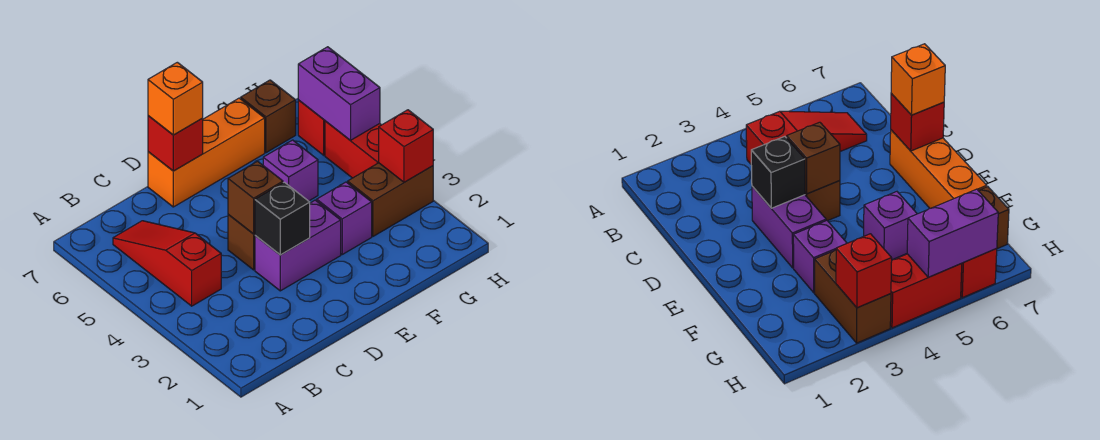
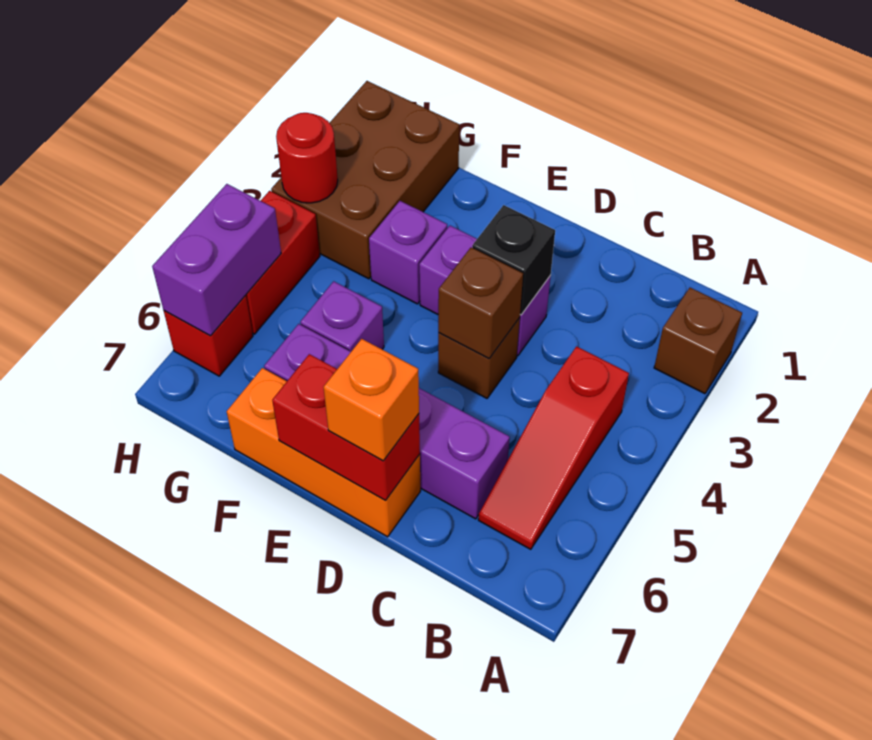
none -> purple brick C6:F6 level 1
red brick D7 level 2 -> red brick D7:E7 level 2
brown brick G3:H3 level 1 -> brown brick G1:H3 level 1
brown brick G7 level 1 -> brown brick A2 level 1
red brick H3 level 2 -> red round brick H3 level 2

